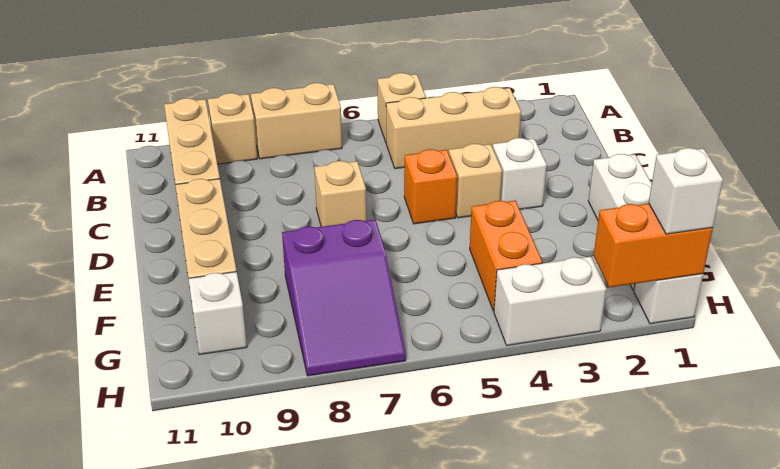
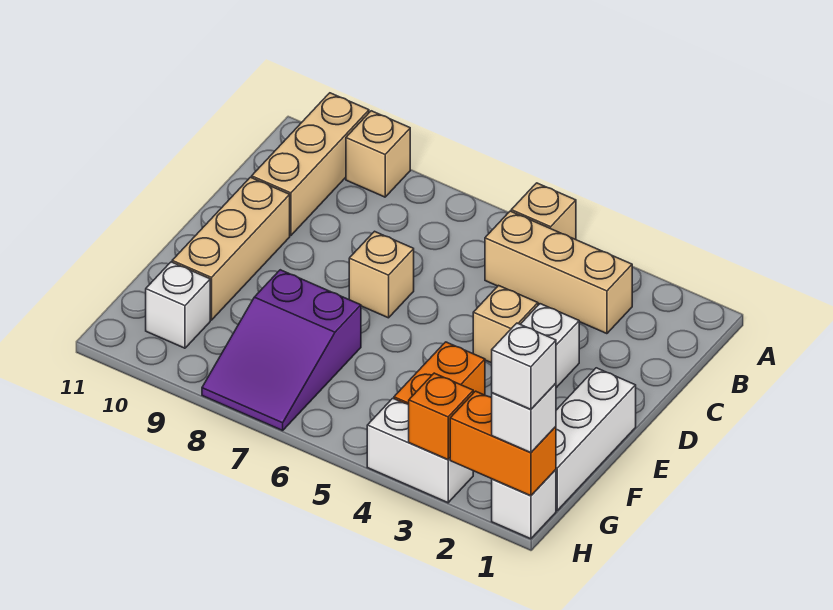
tan brick A7:A8 level 1 -> none
orange brick D5 level 1 -> orange brick H3 level 2
none -> white brick H1 level 4

